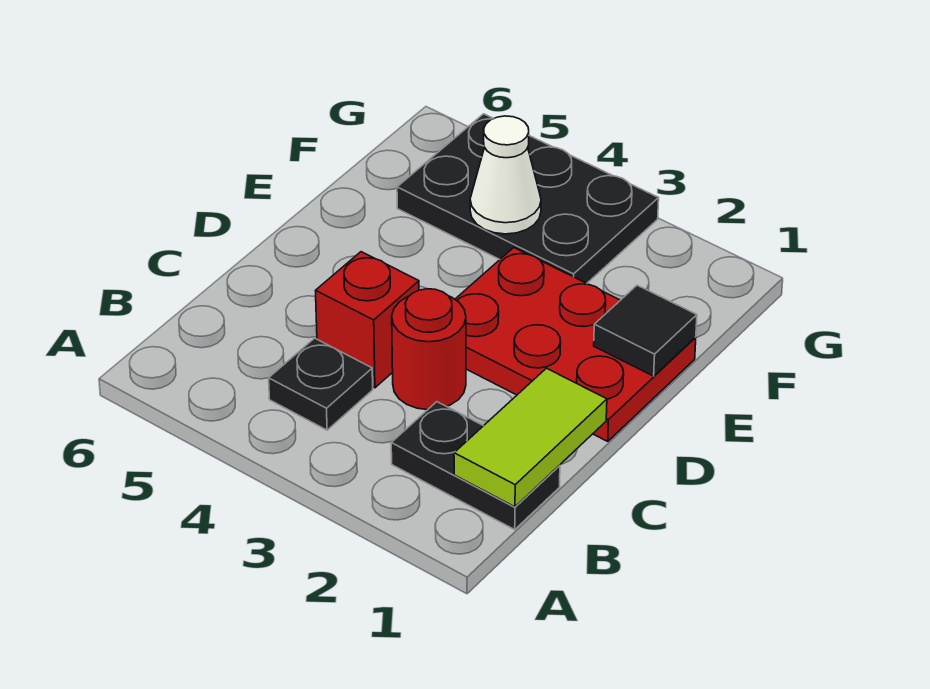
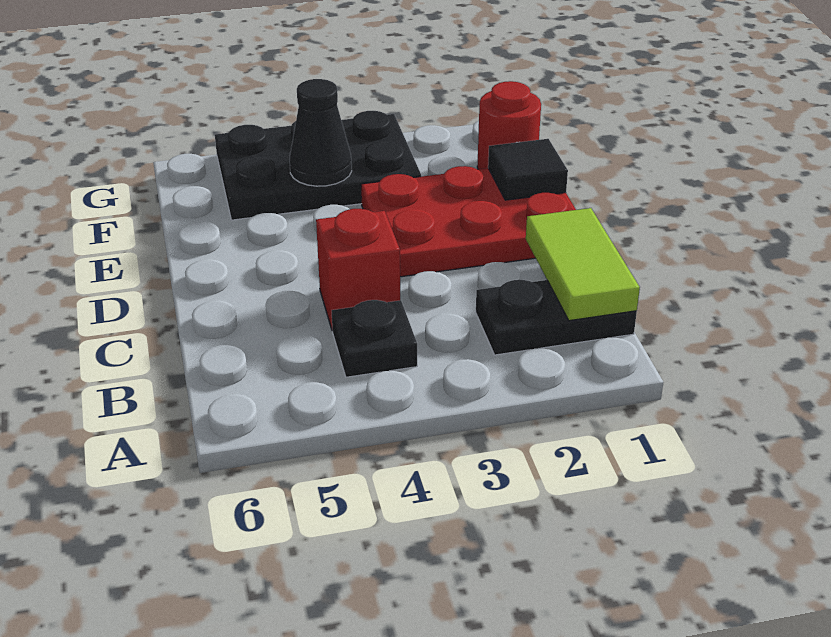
red round brick C3 level 1 -> red round brick F1 level 1
white cone F4 level 2 -> black cone F4 level 2

